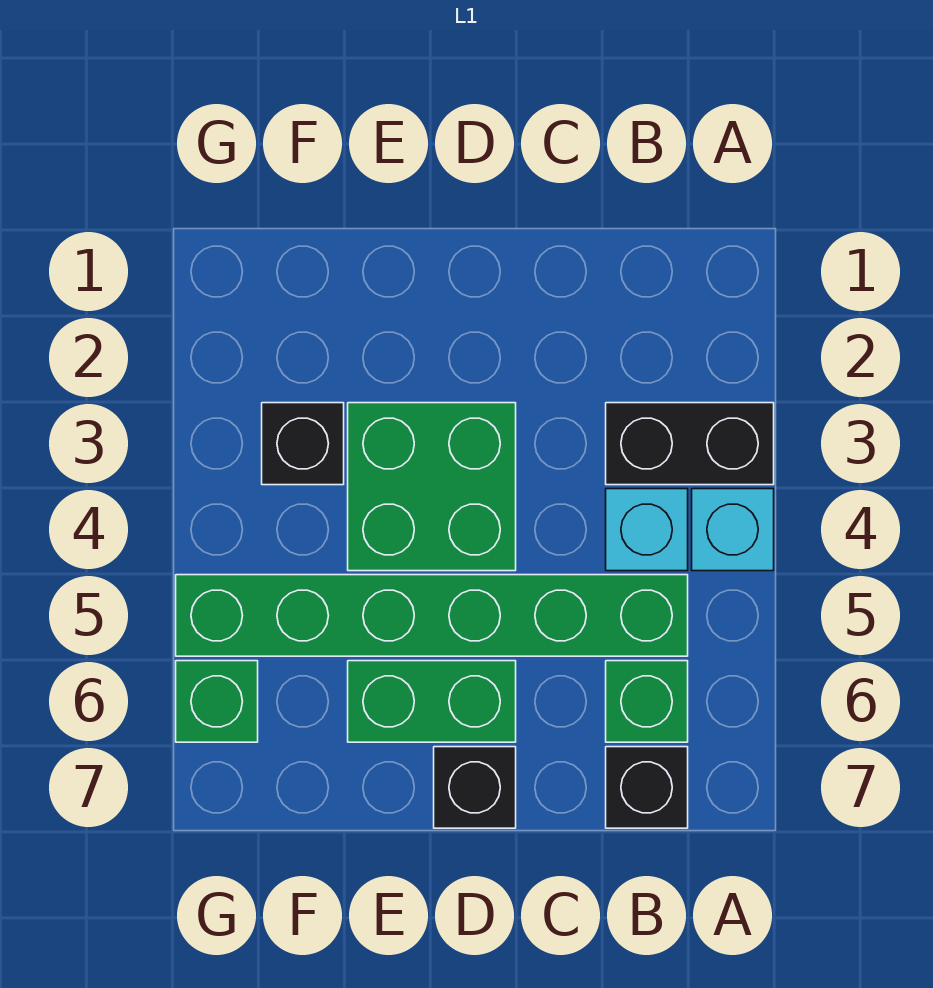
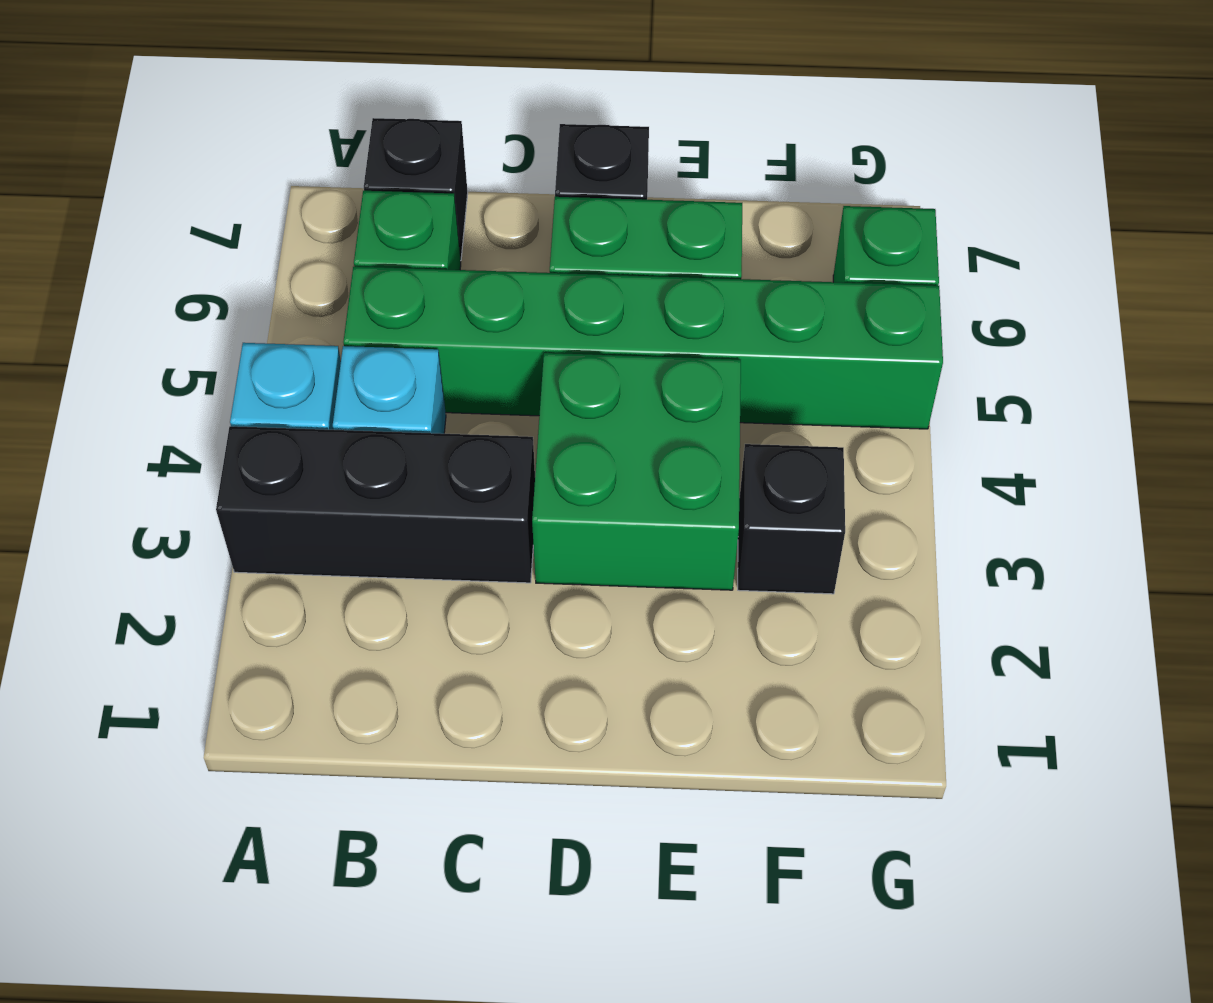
black brick A3:B3 level 1 -> black brick A3:C3 level 1

